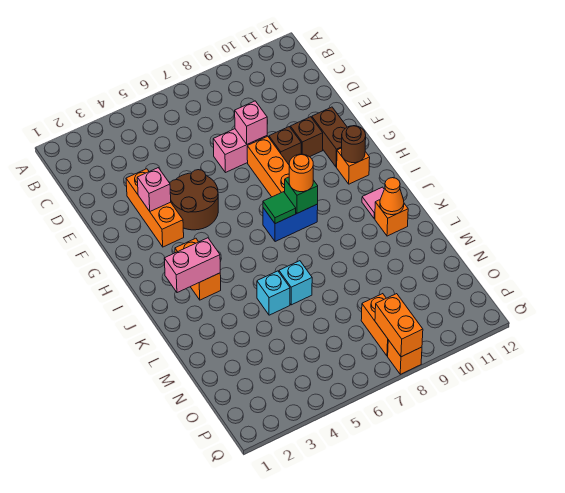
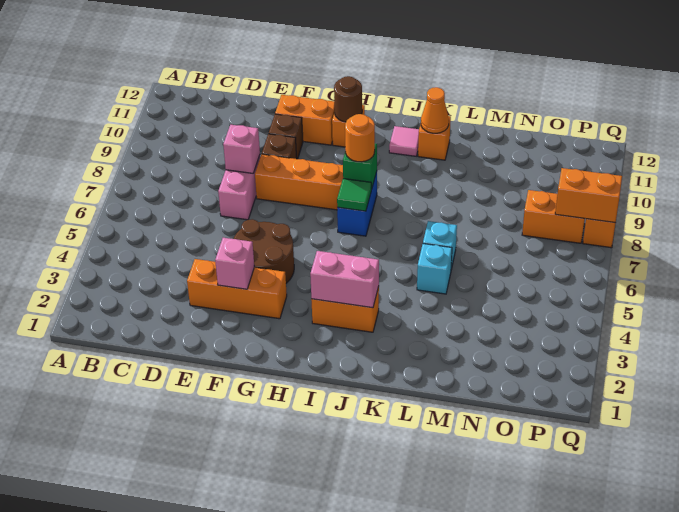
brown brick F11:G11 level 1 -> orange brick F11:G11 level 1
pink brick J2:J3 level 2 -> pink brick I3:J3 level 2

